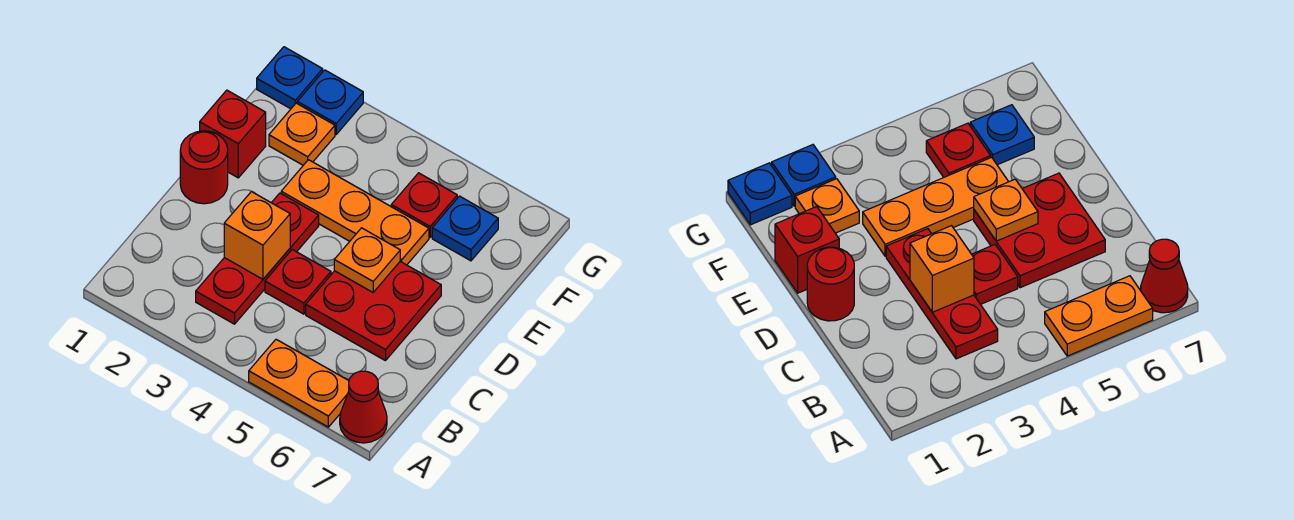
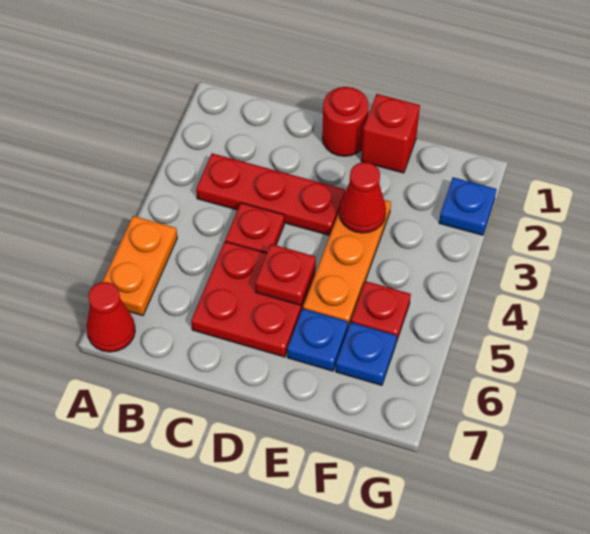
orange brick C3 level 2 -> none
orange plate D5 level 2 -> red plate D5 level 2
none -> red cone E3 level 2
orange plate F2 level 1 -> none
blue plate G1 level 1 -> blue plate E6 level 1

